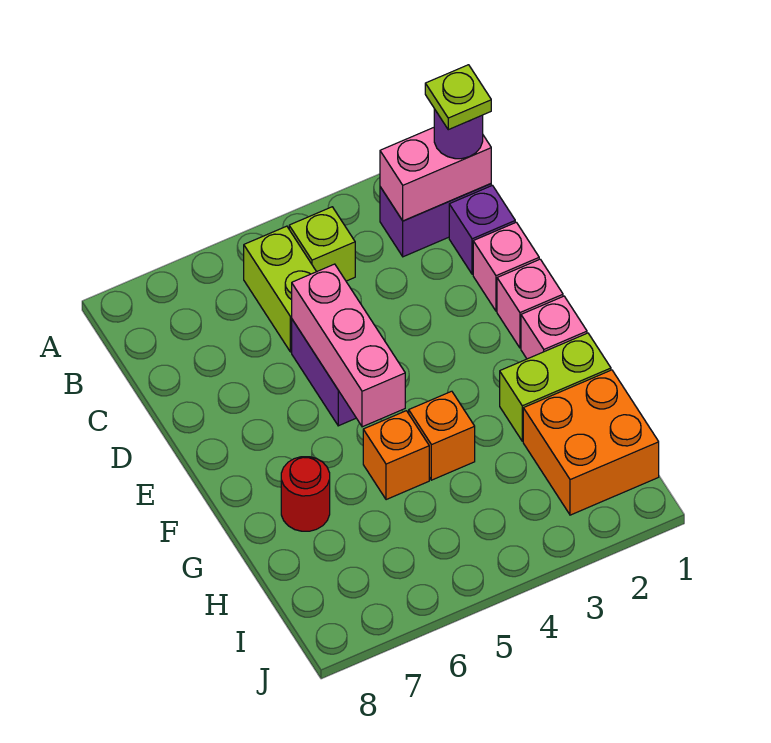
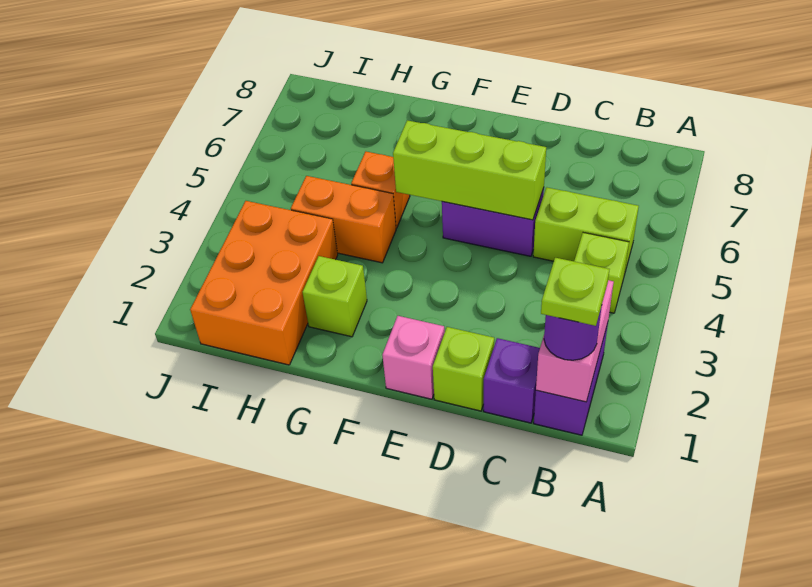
pink brick D1 level 1 -> lime brick D1 level 1
pink brick D5:F5 level 2 -> lime brick D5:F5 level 2
pink brick F1 level 1 -> none
lime brick G1:G2 level 1 -> lime brick G2 level 1
orange brick G4 level 1 -> orange brick G4:H4 level 1
red round brick G7 level 1 -> none
orange brick H1:I2 level 1 -> orange brick H1:I3 level 1

